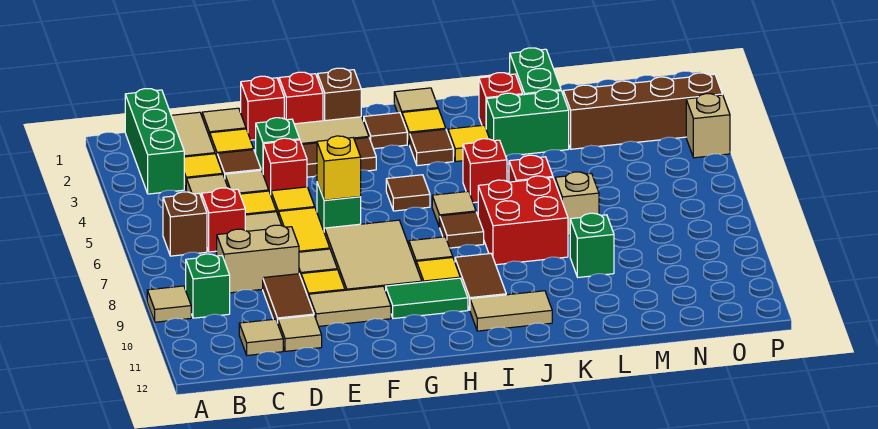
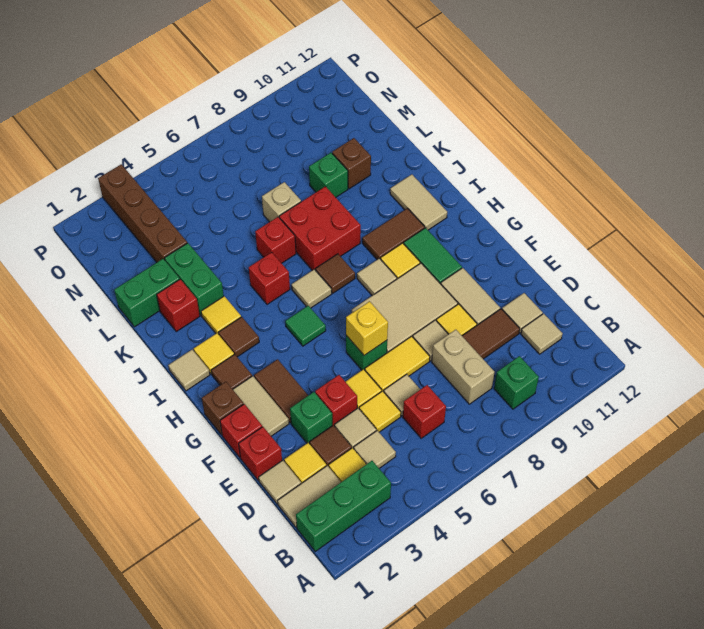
tan tile A9 level 1 -> none
brown brick B6 level 1 -> brown brick L10 level 1
brown tile H5 level 1 -> green tile H5 level 1
tan brick P4 level 1 -> none

